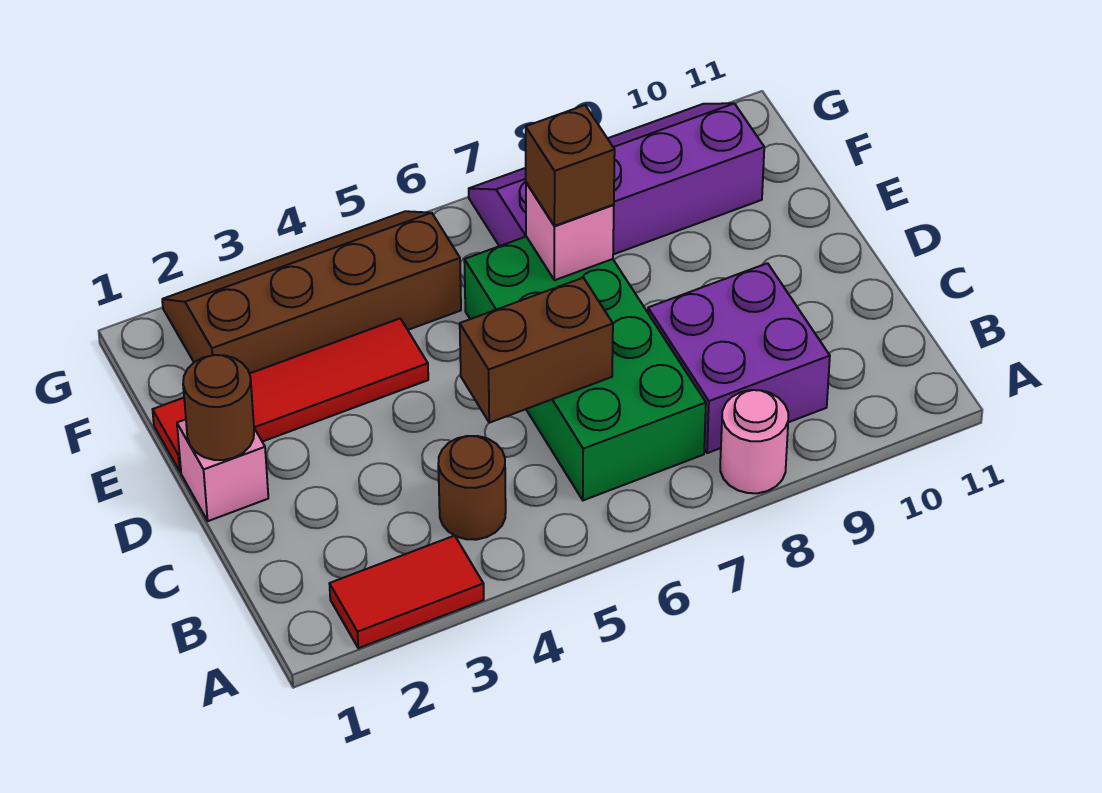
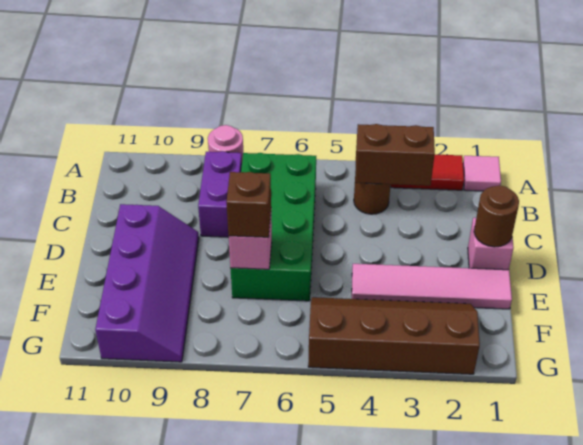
none -> pink tile A1 level 1
purple brick B8:C9 level 1 -> purple brick B8:C8 level 1
brown brick C5:C6 level 2 -> brown brick B3:B4 level 2
red tile E1:E4 level 1 -> pink tile E1:E4 level 1
brown slope F2:G5 level 1 top F -> brown slope F2:G5 level 1 top G
purple slope F7:G10 level 1 top F -> purple slope D9:G10 level 1 top 10

